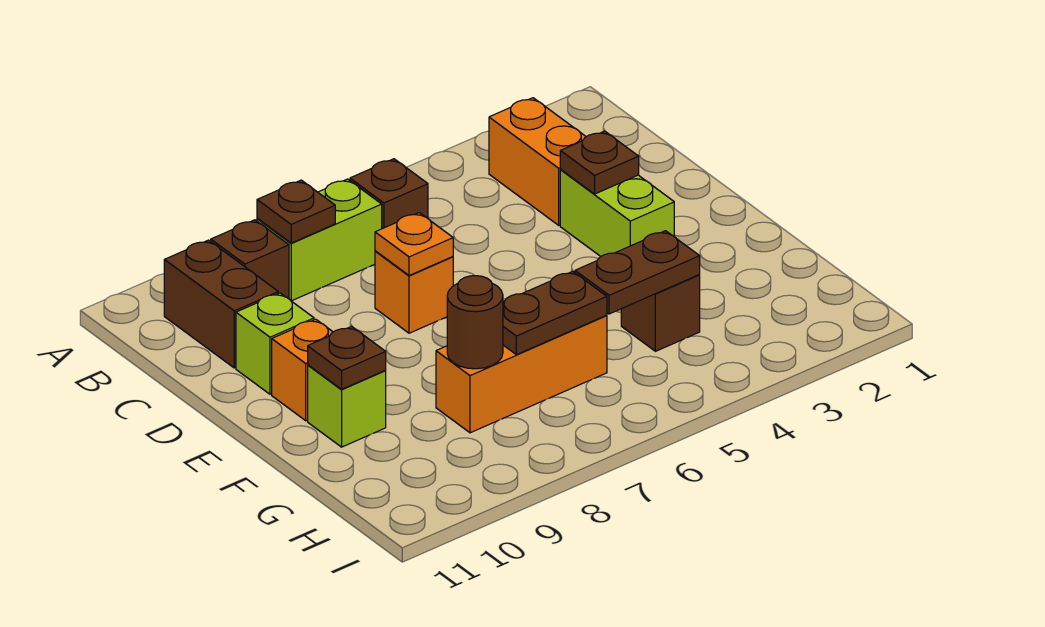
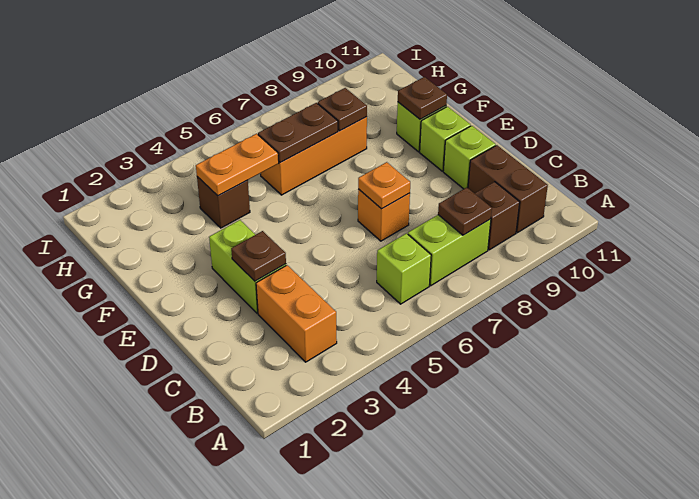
brown brick B6 level 1 -> lime brick B6 level 1
orange brick E10 level 1 -> lime brick E10 level 1
brown plate G4:G5 level 2 -> orange plate G4:G5 level 2
brown round brick G8 level 2 -> brown plate G8 level 2

